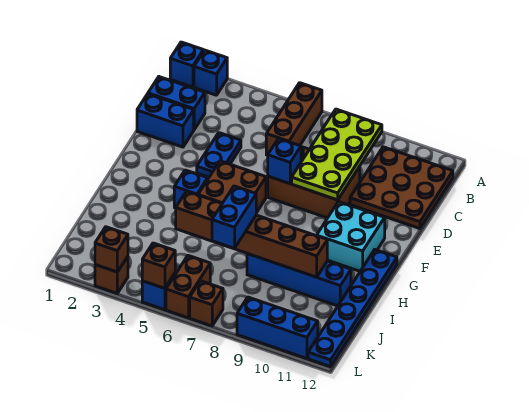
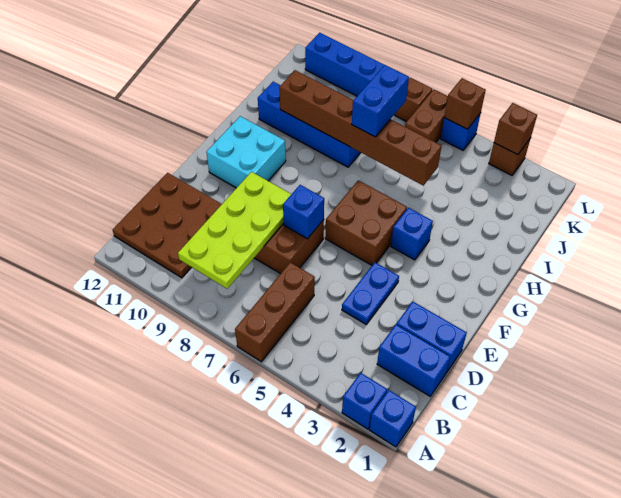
blue plate G12:L12 level 1 -> none

